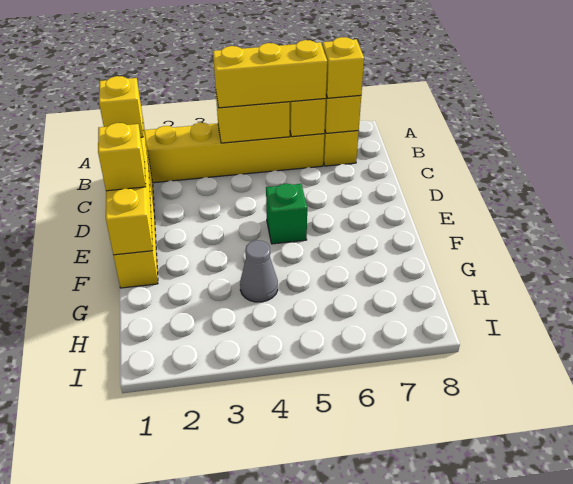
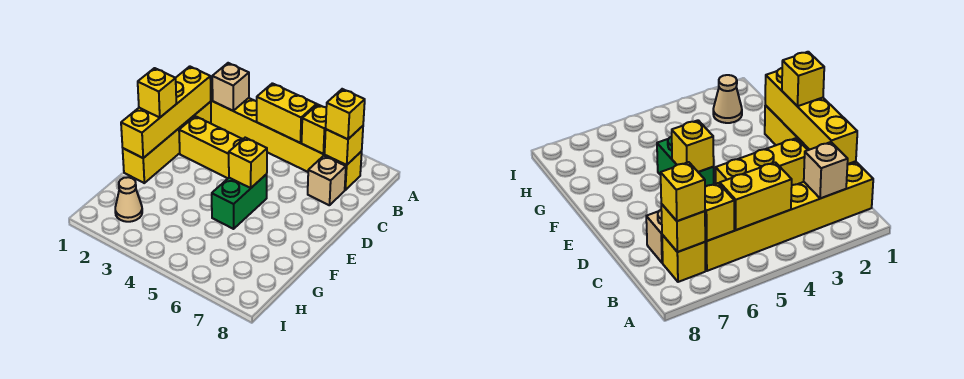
none -> tan brick B2 level 2
yellow brick B4:B6 level 3 -> yellow brick D2:D4 level 1
yellow brick C1 level 3 -> yellow brick E5 level 2
none -> tan brick C7 level 1
green brick E5 level 1 -> green brick E5:F5 level 1
grey cone G4 level 1 -> none
none -> tan cone H2 level 1

